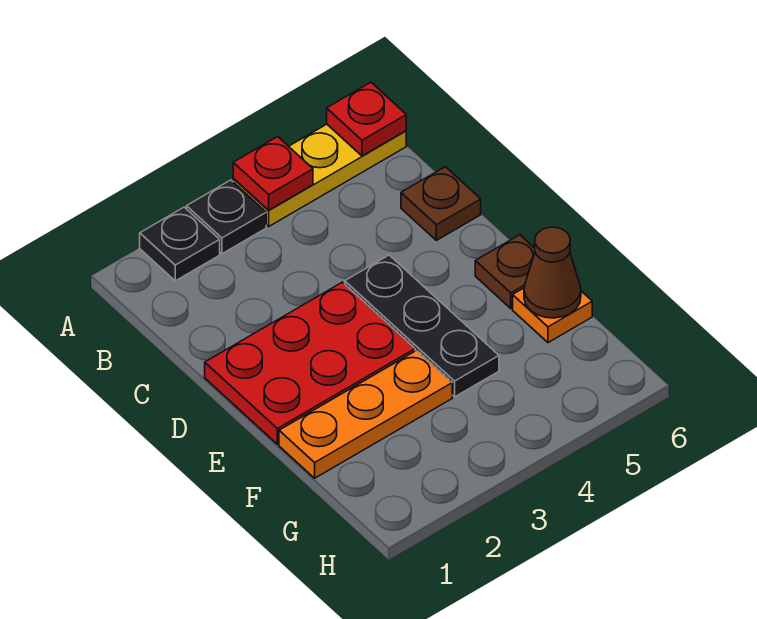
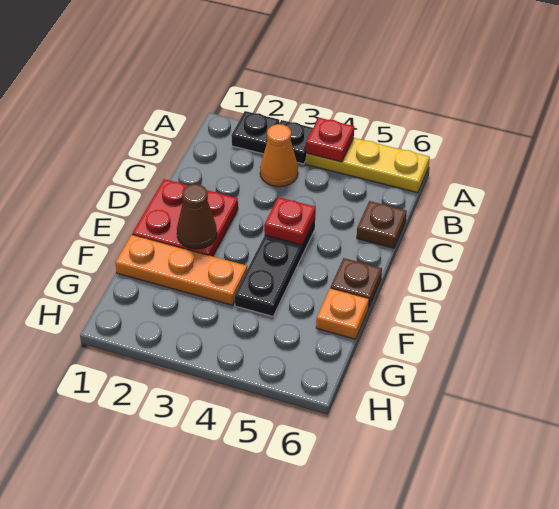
red plate A6 level 2 -> red plate D4 level 2
none -> orange cone B3 level 1
red plate D1:E3 level 1 -> red plate D1:E2 level 1
brown cone F6 level 2 -> brown cone E2 level 2

